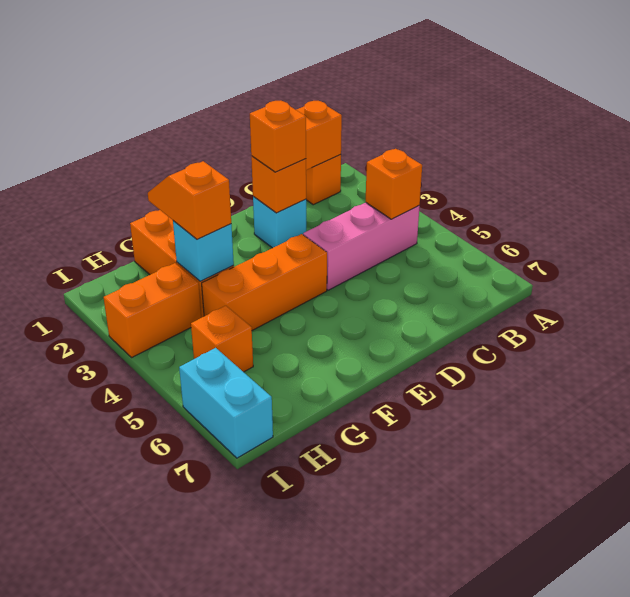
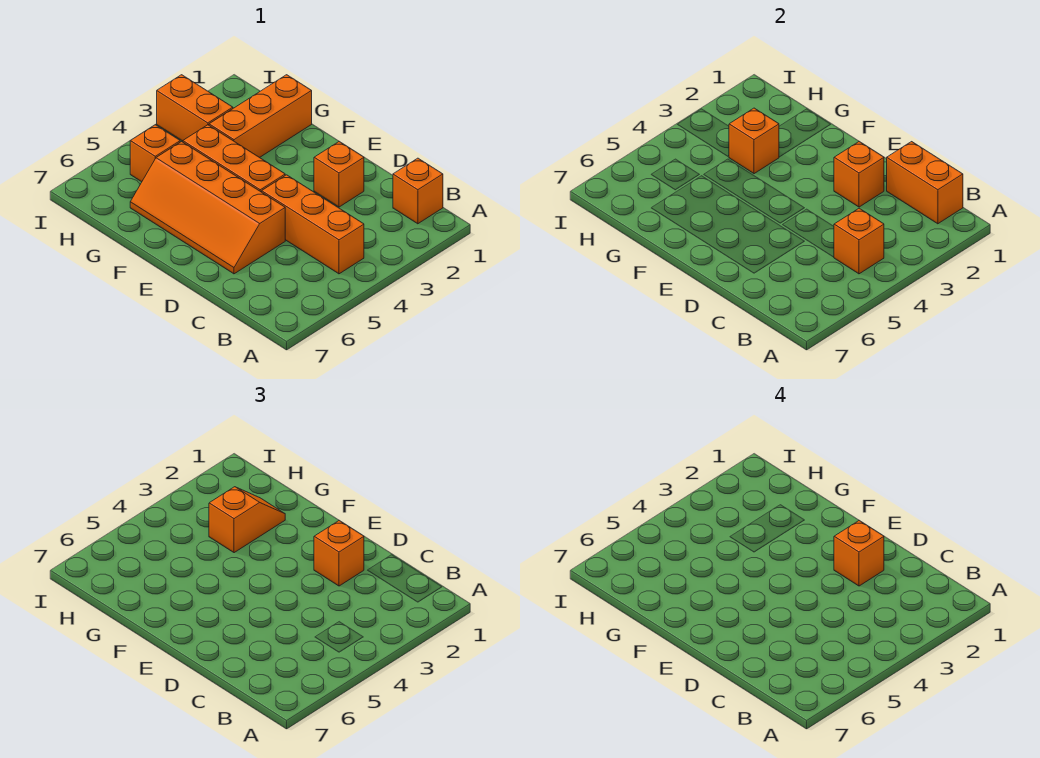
pink brick B4:D4 level 1 -> orange brick B4:D4 level 1
cyan brick D2 level 1 -> orange brick D2 level 1
none -> orange brick D2 level 4
none -> orange slope D5:G6 level 1 top 5
cyan brick G3 level 2 -> orange brick G3 level 2
cyan brick I6:I7 level 1 -> none

